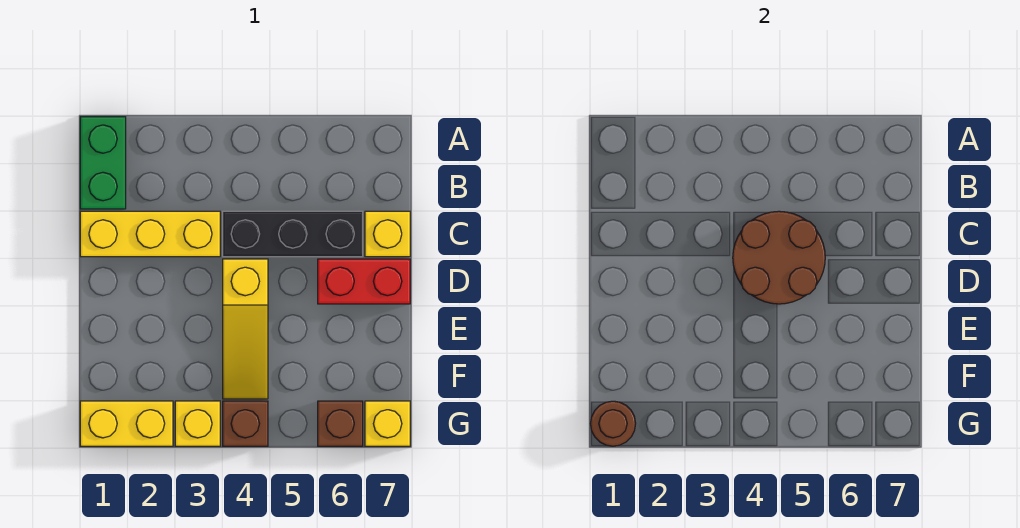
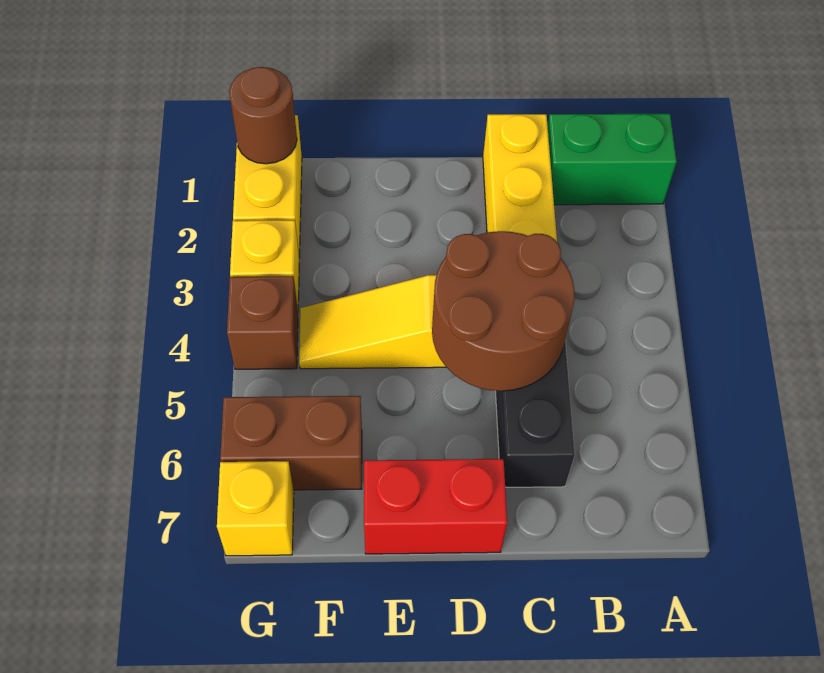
yellow brick C7 level 1 -> none
red brick D6:D7 level 1 -> red brick D7:E7 level 1
brown brick G6 level 1 -> brown brick F6:G6 level 1

